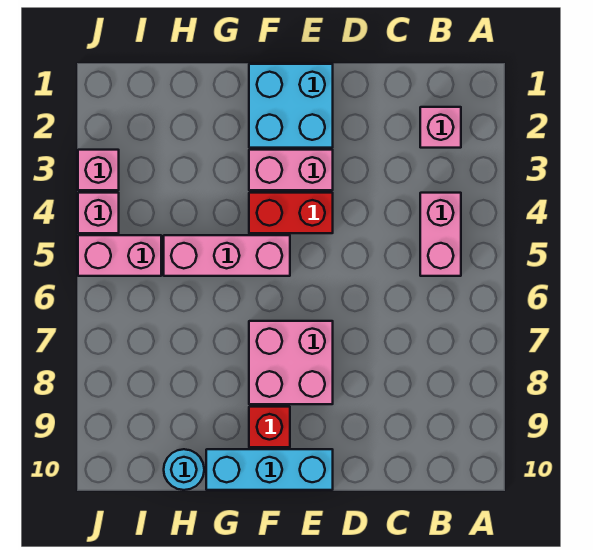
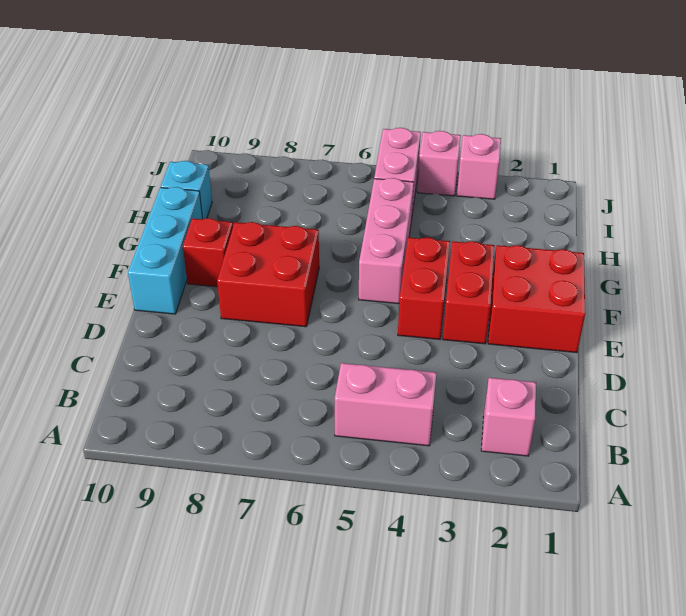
cyan brick E1:F2 level 1 -> red brick E1:F2 level 1
pink brick E3:F3 level 1 -> red brick E3:F3 level 1
pink brick E7:F8 level 1 -> red brick E7:F8 level 1
cyan round brick H10 level 1 -> cyan brick H10 level 1

